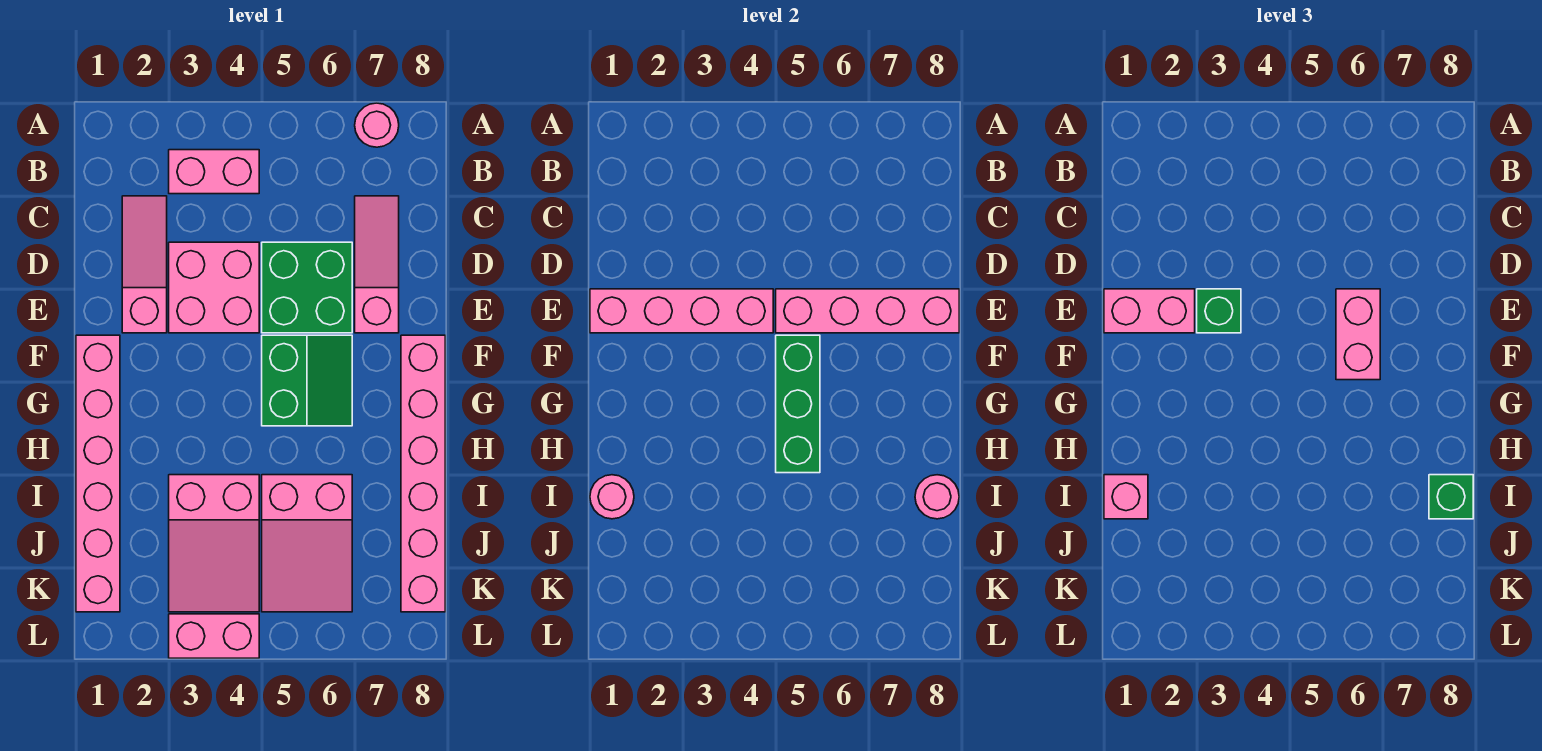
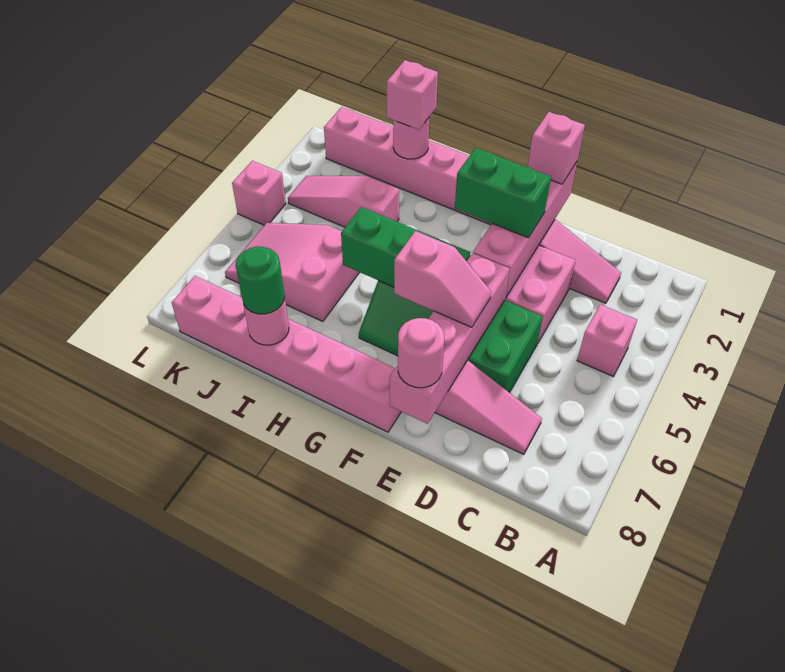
pink round brick A7 level 1 -> pink round brick E8 level 3
pink brick B3:B4 level 1 -> pink brick B4 level 1
pink brick E1:E2 level 3 -> pink brick E1 level 3
green brick E3 level 3 -> green brick E3:F3 level 3
pink brick E6:F6 level 3 -> pink slope E6:F6 level 3 top F
pink slope I3:K4 level 1 top I -> pink slope I3:K3 level 1 top I
green brick I8 level 3 -> green round brick I8 level 3
pink brick L3:L4 level 1 -> pink brick L4 level 1

